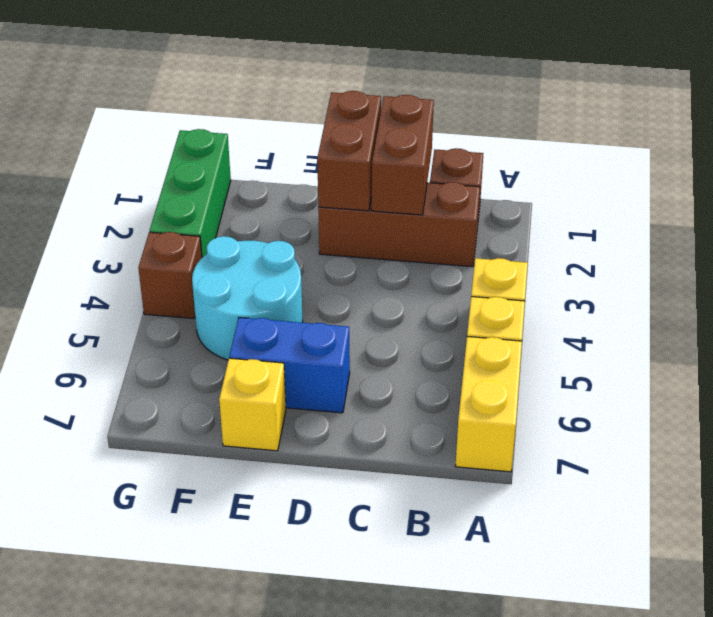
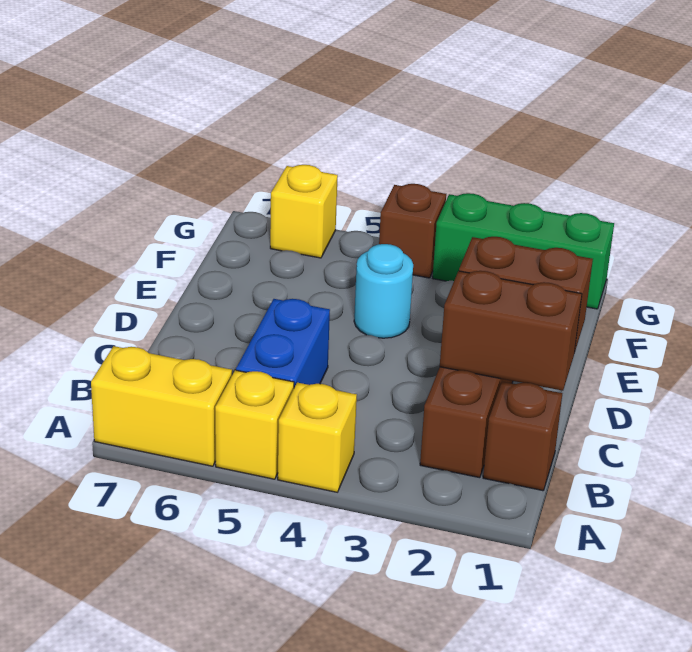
blue brick D6:E6 level 1 -> blue brick B5:C5 level 1
cyan round brick E4:F5 level 1 -> cyan round brick E4 level 1
yellow brick E7 level 1 -> yellow brick G6 level 1

